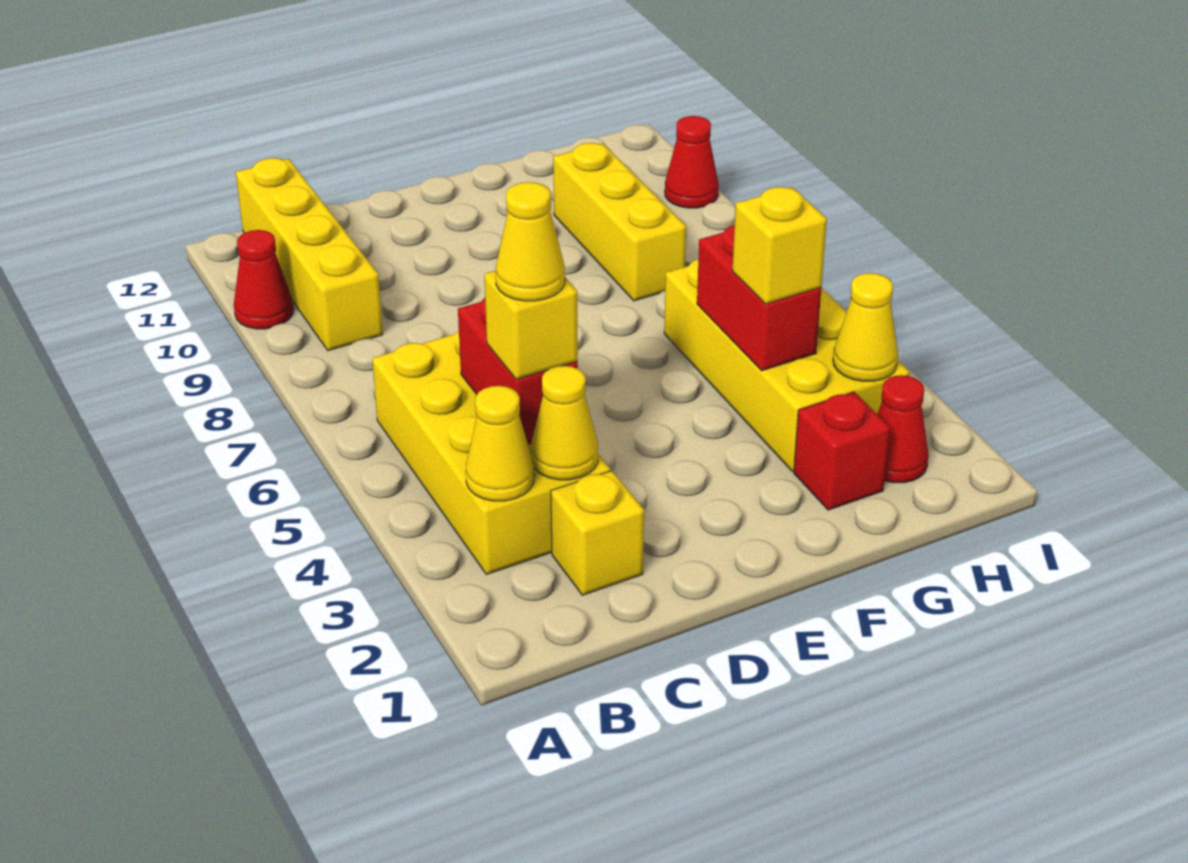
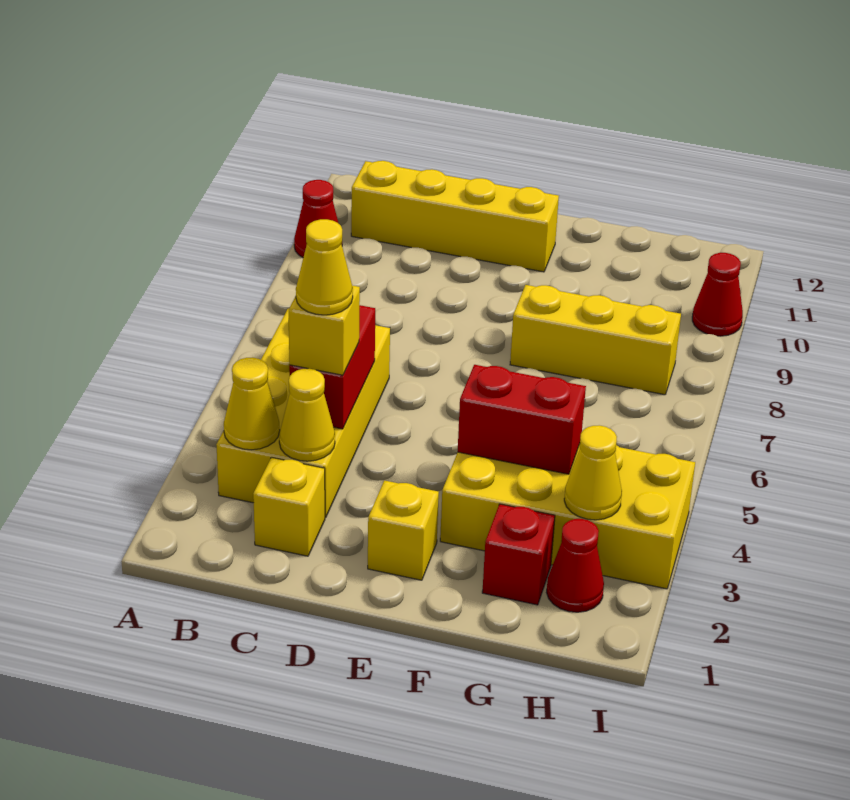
yellow brick B9:B12 level 1 -> yellow brick B11:E11 level 1
yellow brick G3:H6 level 1 -> yellow brick F3:I4 level 1
red brick G4:G5 level 2 -> red brick F4:G4 level 2
yellow brick G4 level 3 -> yellow brick E2 level 1
yellow brick G8:G10 level 1 -> yellow brick F8:H8 level 1

